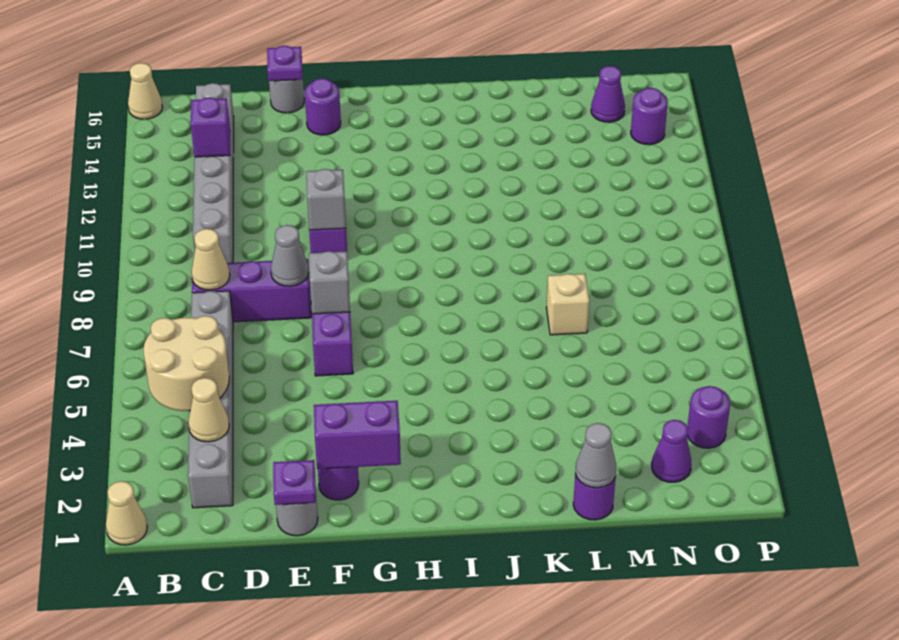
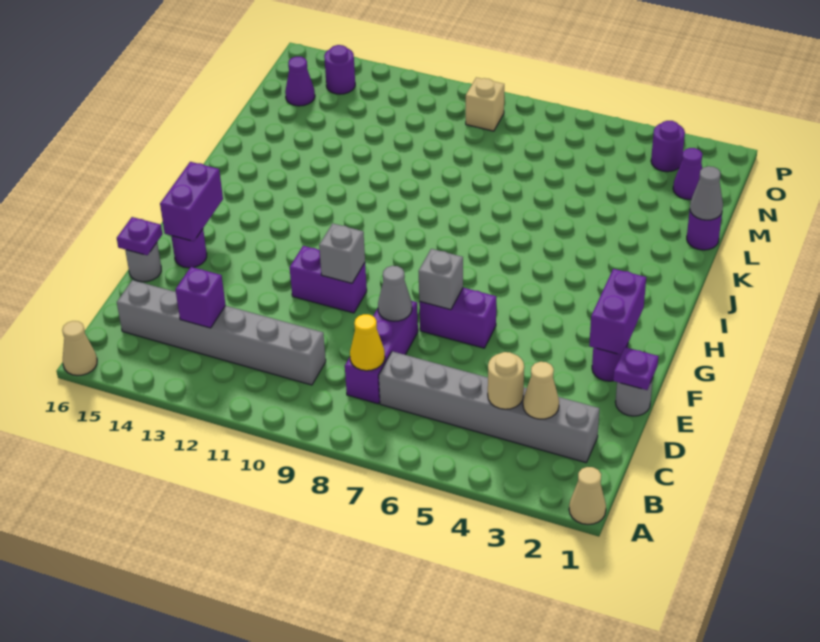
tan round brick B4:C5 level 2 -> tan round brick C4 level 2
tan cone C8 level 2 -> yellow cone C8 level 2
none -> purple brick F15:G15 level 2
tan brick L7 level 1 -> tan brick O9 level 1

